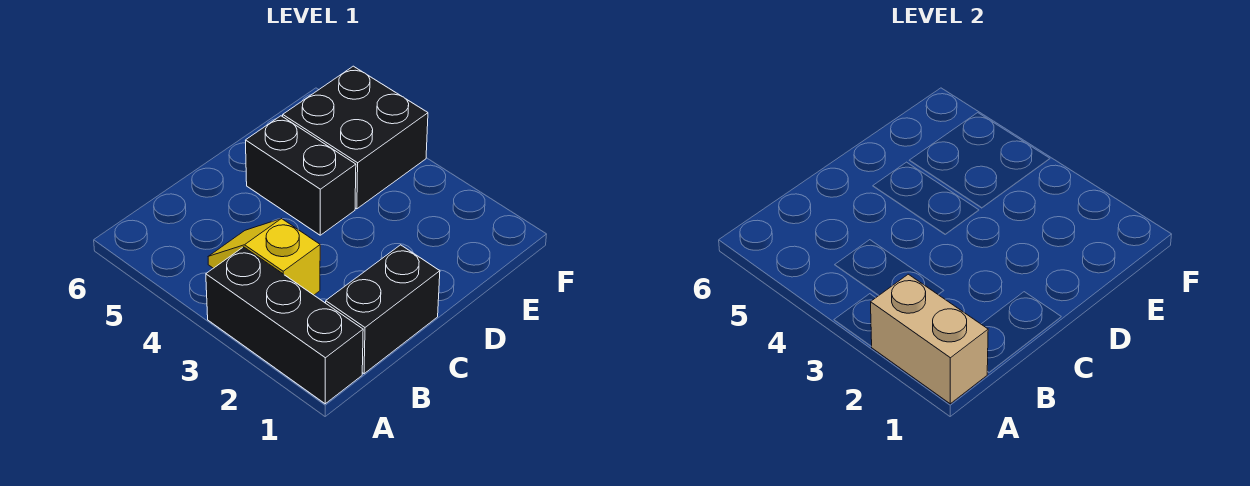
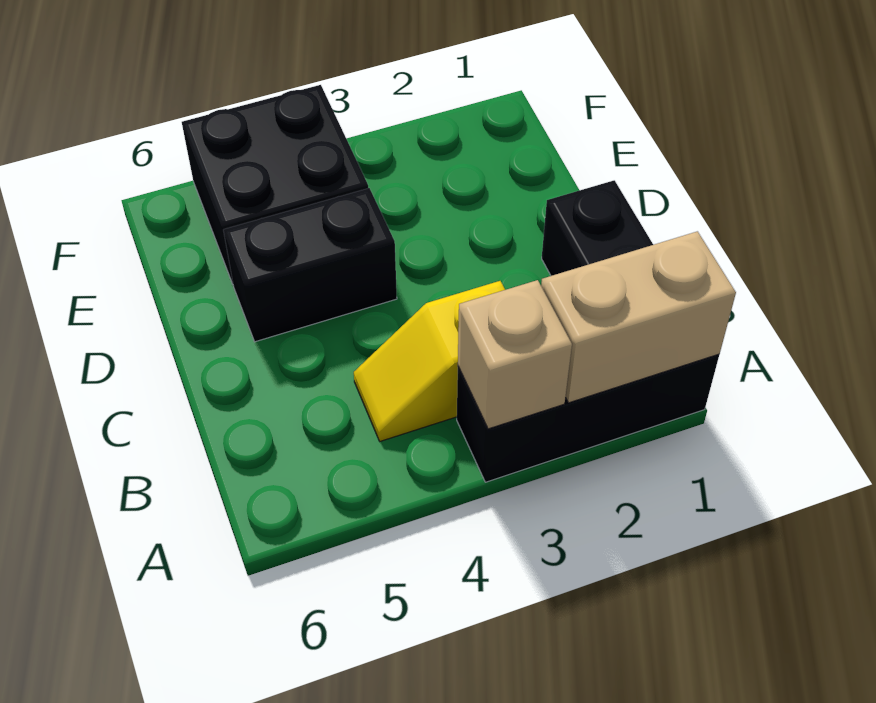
none -> tan brick A3 level 2

